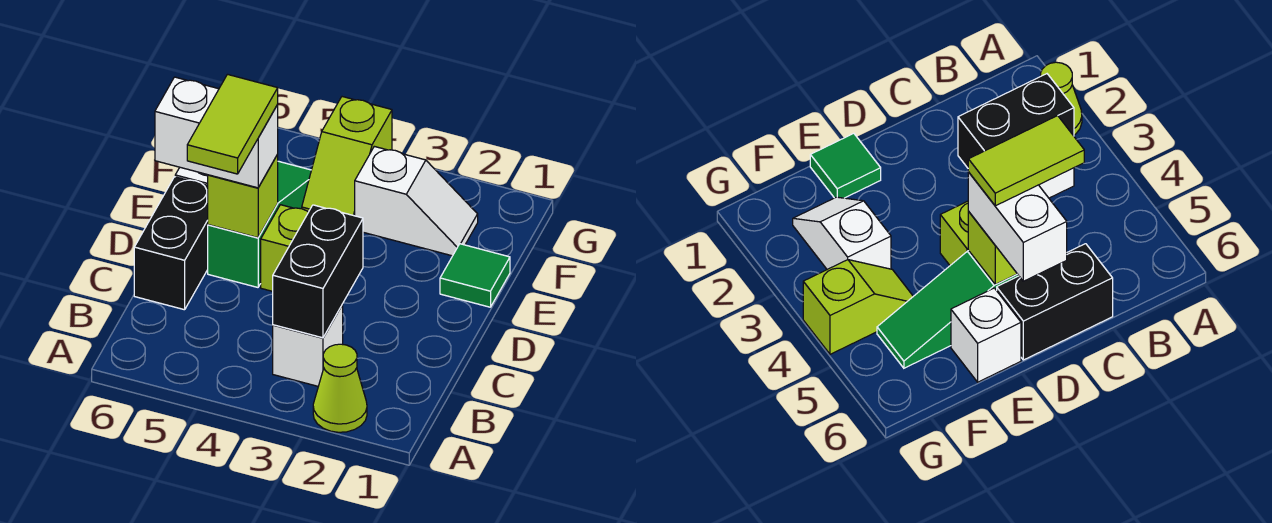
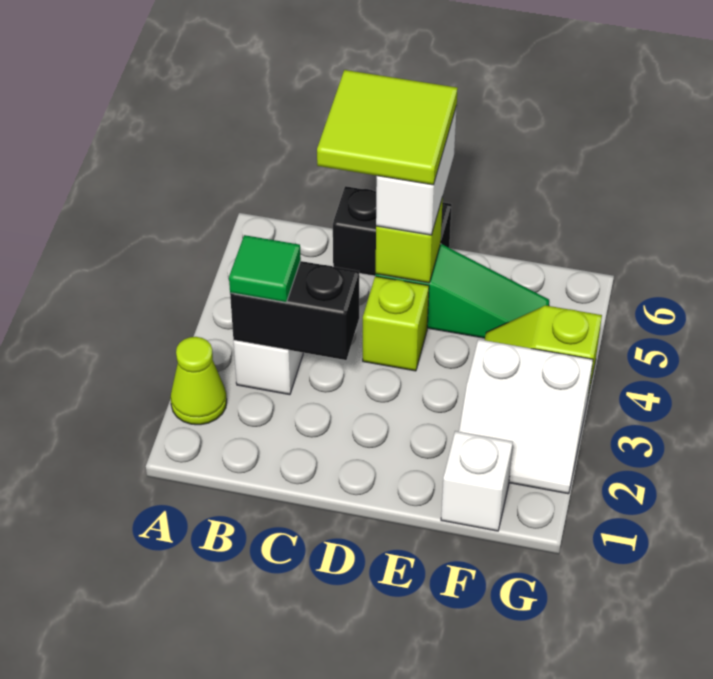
lime tile C5:D5 level 4 -> lime tile C5:D6 level 4
green tile E1 level 1 -> green tile B3 level 3
white brick E6 level 1 -> white brick F1 level 1
white slope F2:F3 level 1 top 3 -> white slope F2:G3 level 1 top 3

